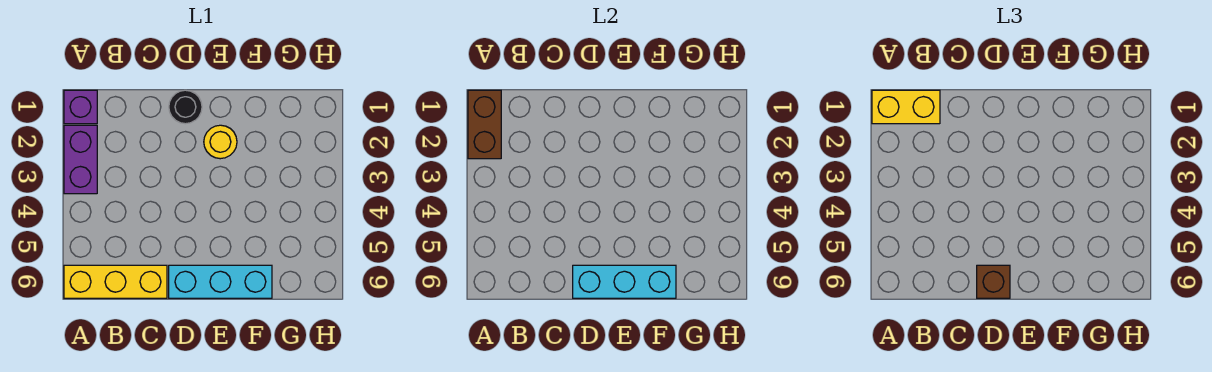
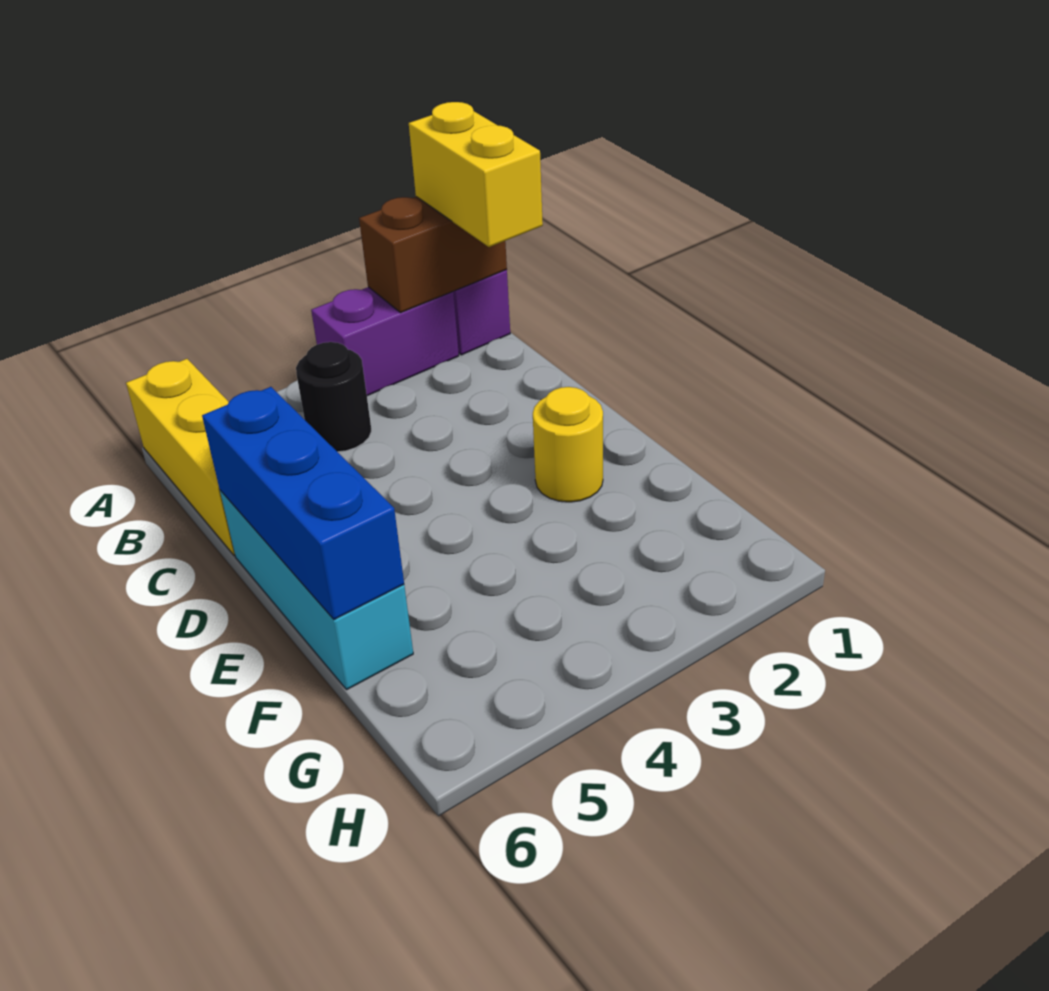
black round brick D1 level 1 -> black round brick B4 level 1
cyan brick D6:F6 level 2 -> blue brick D6:F6 level 2
brown brick D6 level 3 -> none

